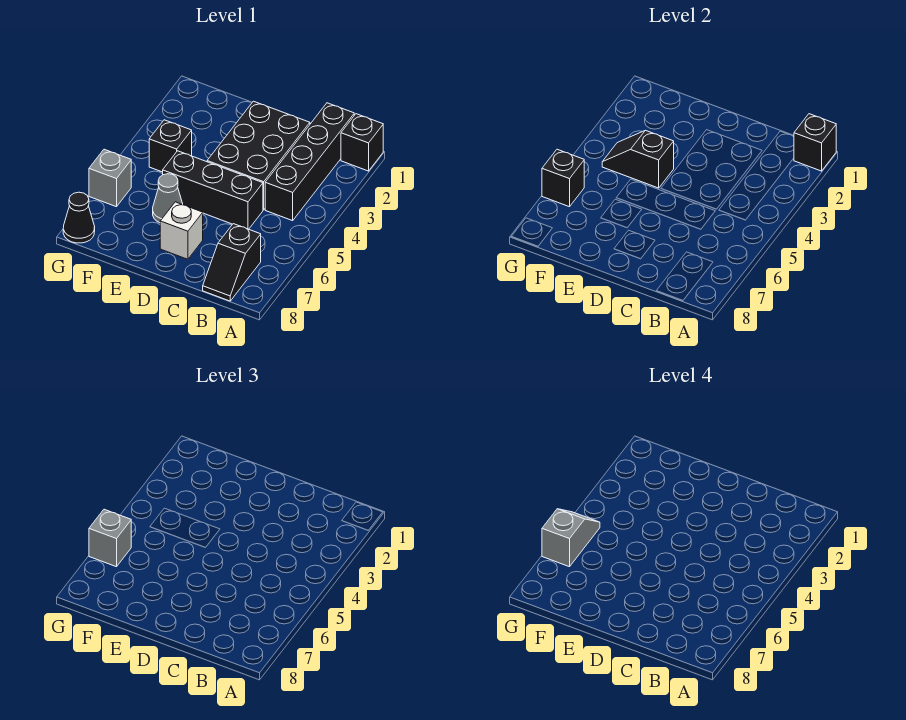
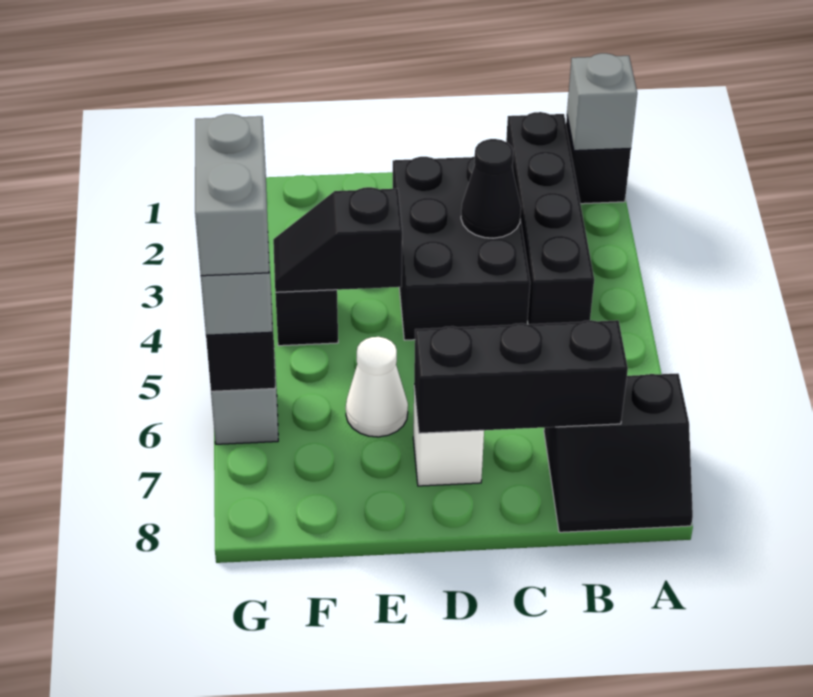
black brick A1 level 2 -> grey brick A1 level 2
black slope B7:B8 level 1 top 7 -> black slope A7:B8 level 1 top 7
black brick C5:E5 level 1 -> black brick B7:D7 level 2
grey cone E6 level 1 -> white cone E6 level 1
grey slope G5:G6 level 4 top 6 -> grey brick G5:G6 level 4
black cone G8 level 1 -> black cone C3 level 2

